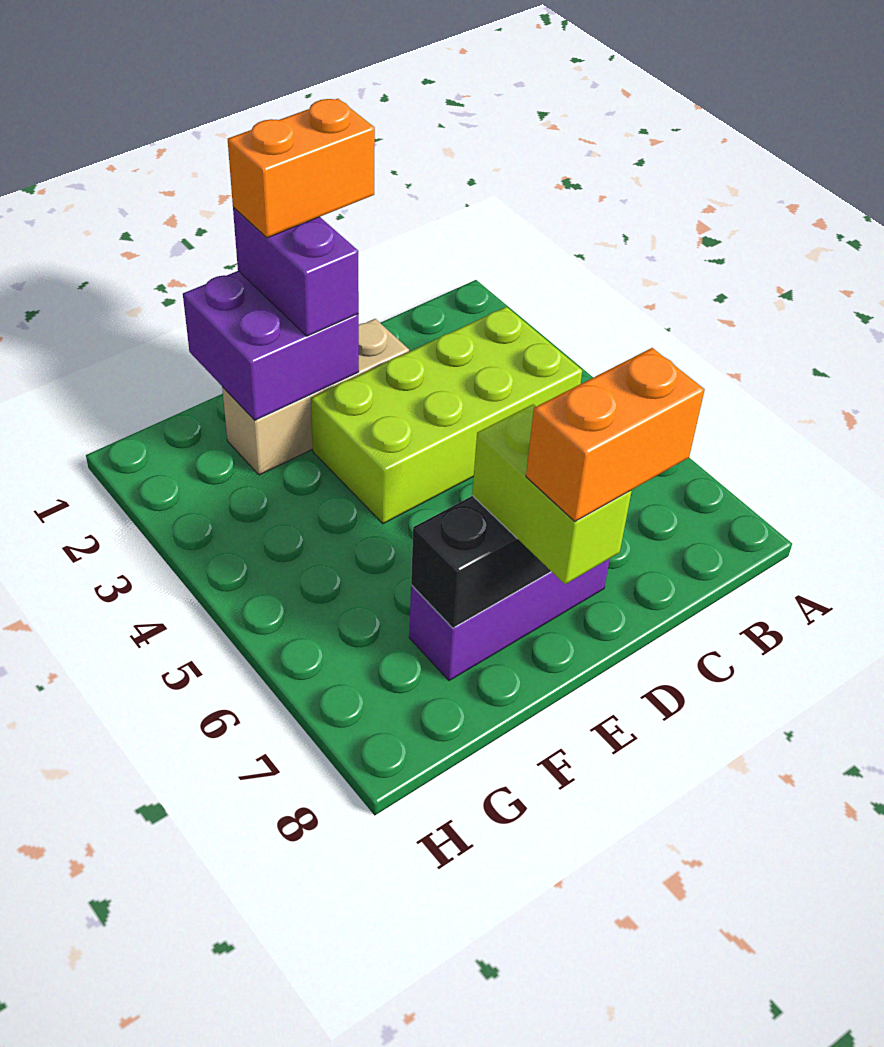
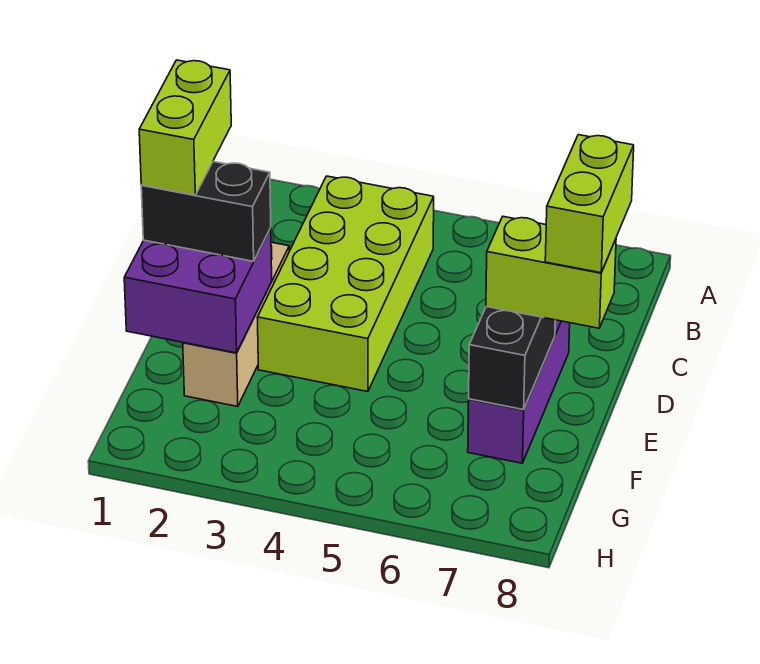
orange brick D1:E1 level 4 -> lime brick D1:E1 level 4
orange brick D8:E8 level 4 -> lime brick D8:E8 level 4
purple brick E1:E2 level 3 -> black brick E1:E2 level 3

